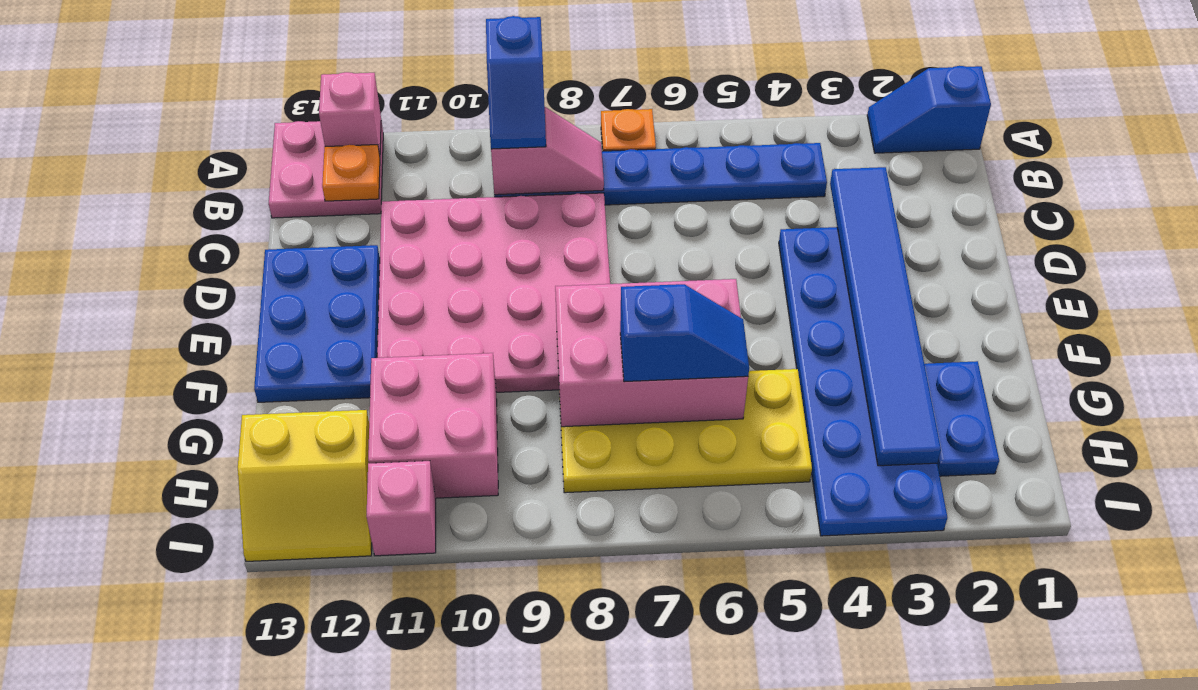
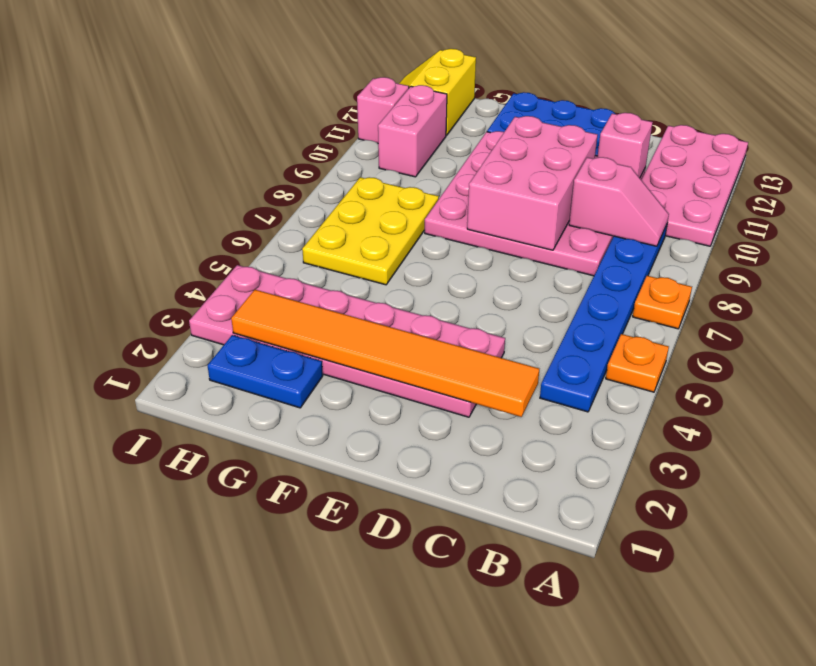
blue slope A1:A2 level 1 top 1 -> none
blue slope A9:B9 level 3 top A -> none
pink plate A12:B13 level 1 -> pink plate A10:B13 level 1
pink brick A12 level 2 -> pink brick C11 level 2
pink slope B8:B9 level 2 top 9 -> pink slope B9:C9 level 2 top C
orange plate B12 level 2 -> orange plate A5 level 1
blue tile C3:H3 level 2 -> orange tile C3:H3 level 2
blue plate D3:I4 level 1 -> pink plate D3:I4 level 1
pink brick F6:G8 level 2 -> pink brick D8:E10 level 2
yellow plate G5:H8 level 1 -> yellow plate G6:H8 level 1
blue slope G6:G7 level 3 top 7 -> none
pink brick G10:H11 level 1 -> pink brick H10:H11 level 1

